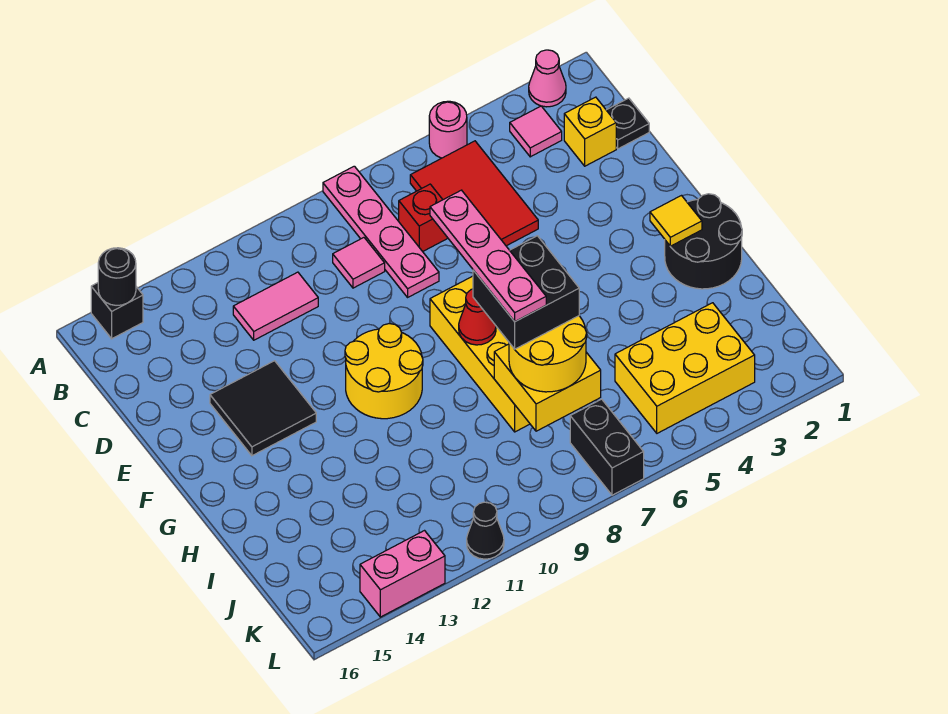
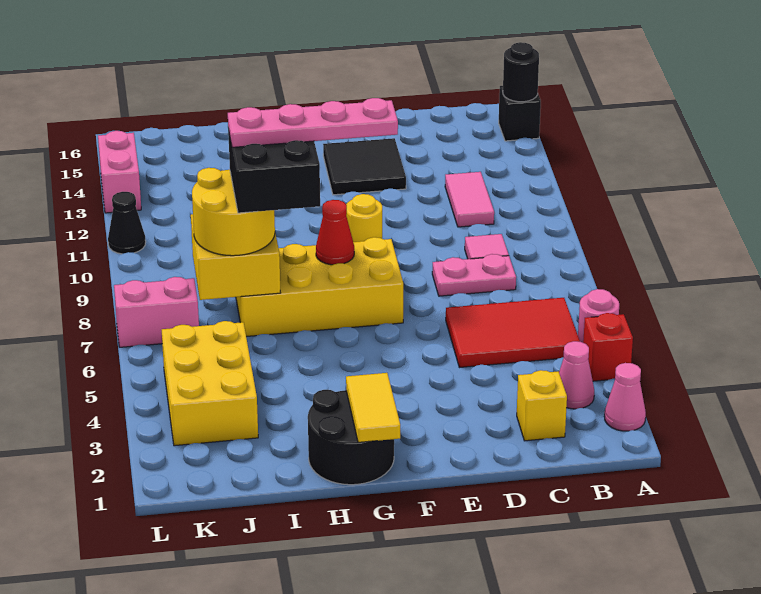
pink plate A8:D8 level 1 -> pink plate C8:D8 level 1
pink tile B3 level 1 -> pink cone B3 level 1
black plate C1 level 1 -> none
red brick C7 level 1 -> red brick A4 level 1
yellow round brick F10:G11 level 1 -> yellow round brick F10 level 1
yellow tile G2 level 2 -> yellow tile G1:G2 level 2
black brick K7:L7 level 1 -> pink brick K7:L7 level 1

